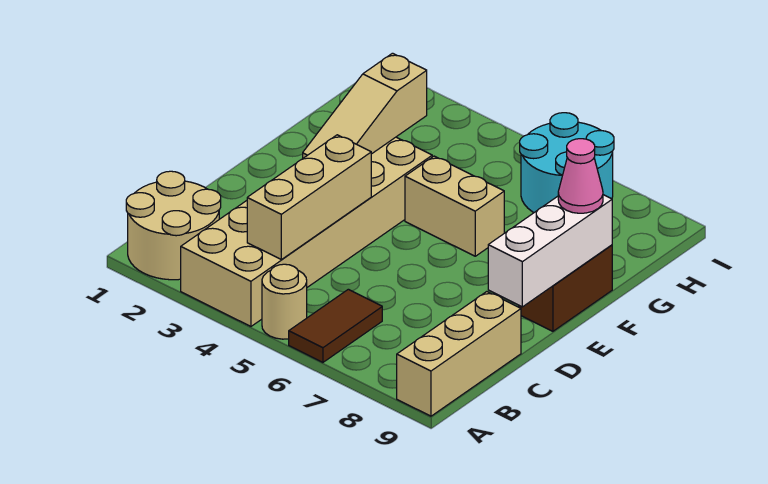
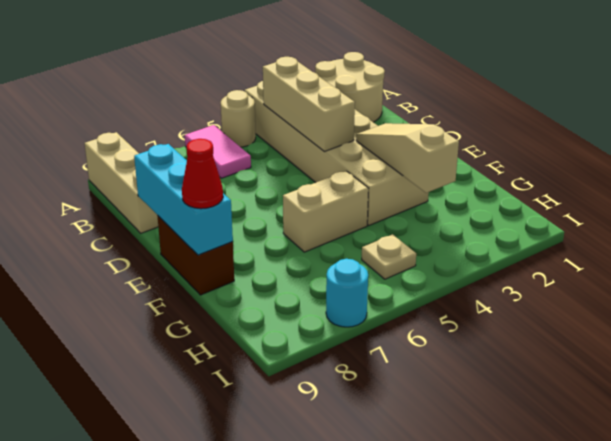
brown tile A6:B6 level 1 -> pink tile A6:B6 level 1
white brick D9:F9 level 2 -> cyan brick D9:F9 level 2
pink cone F9 level 3 -> red cone F9 level 3
none -> tan plate H5 level 1
cyan round brick H6:I7 level 1 -> cyan round brick I7 level 1

